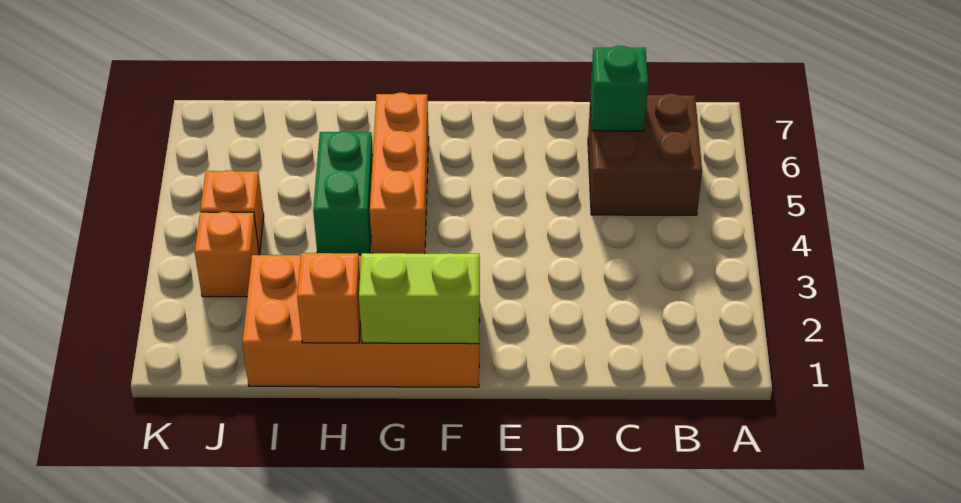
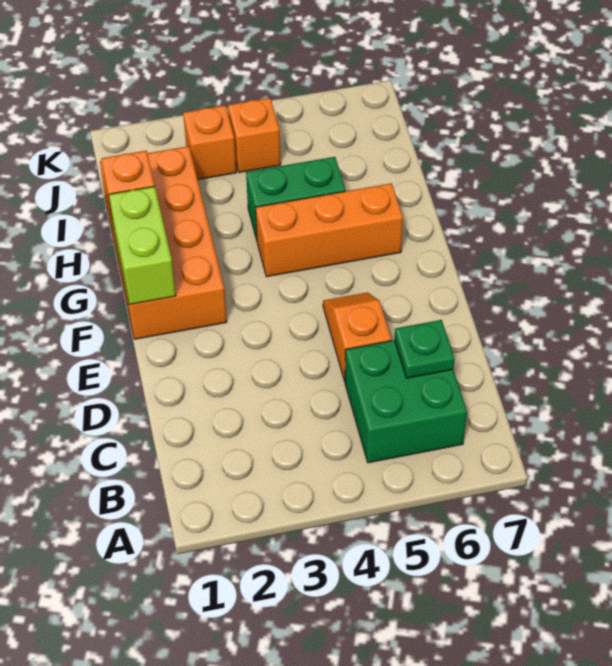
brown brick B5:C6 level 1 -> green brick B5:C6 level 1
green brick C6 level 2 -> green plate C6 level 2
none -> orange slope D5:E5 level 1 top D

